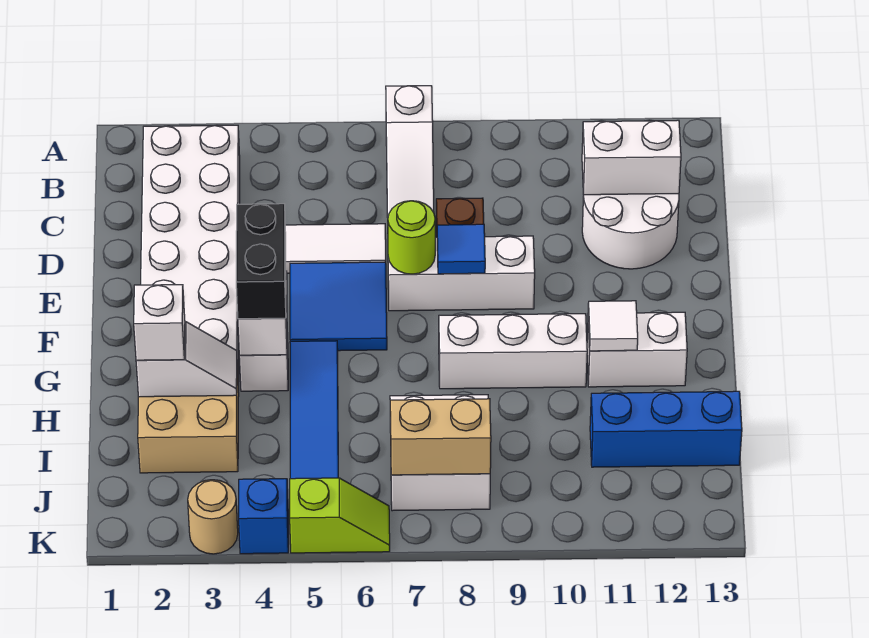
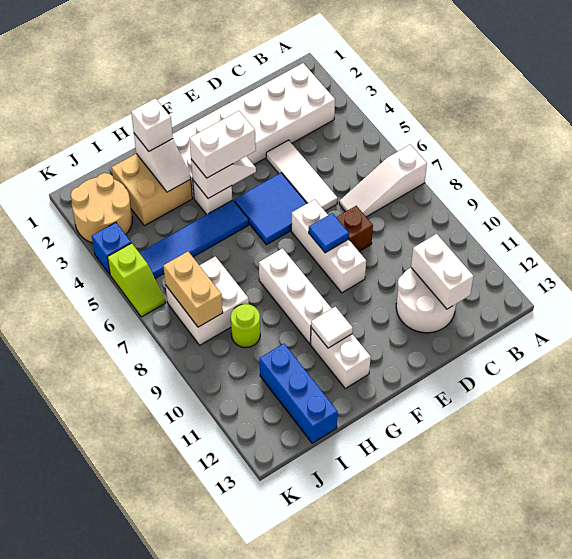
lime round brick E7 level 2 -> lime round brick I9 level 1
black brick F4:G4 level 3 -> white brick F4:G4 level 3
tan round brick K3 level 1 -> tan round brick J2:K3 level 1

